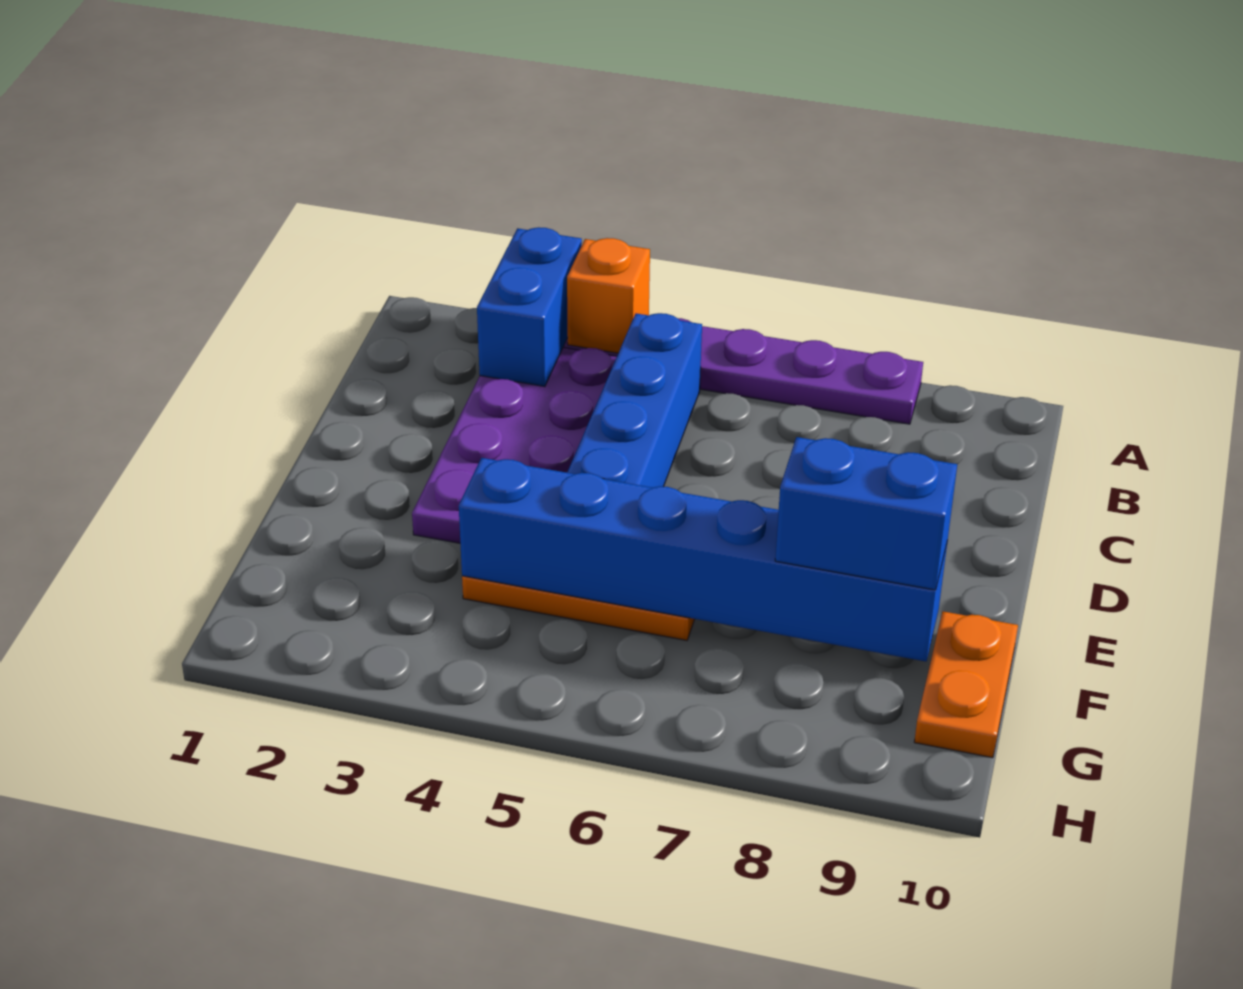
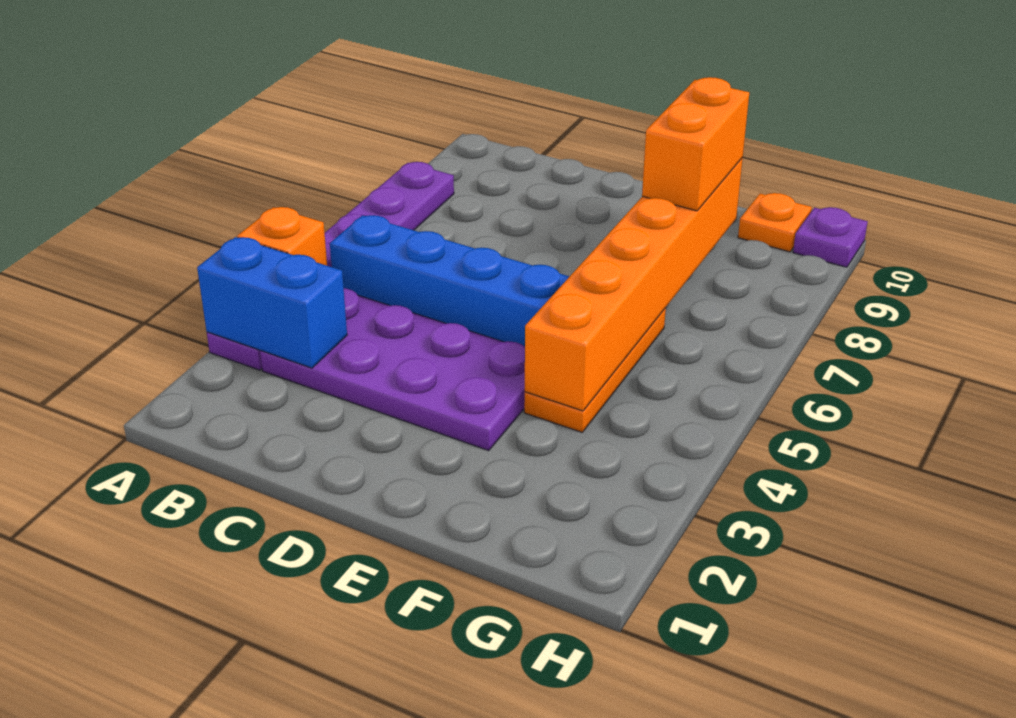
blue brick F4:F9 level 2 -> orange brick F4:F9 level 2
blue brick F8:F9 level 3 -> orange brick F8:F9 level 3
orange plate F10:G10 level 1 -> orange plate G10 level 1
none -> purple plate H10 level 1

